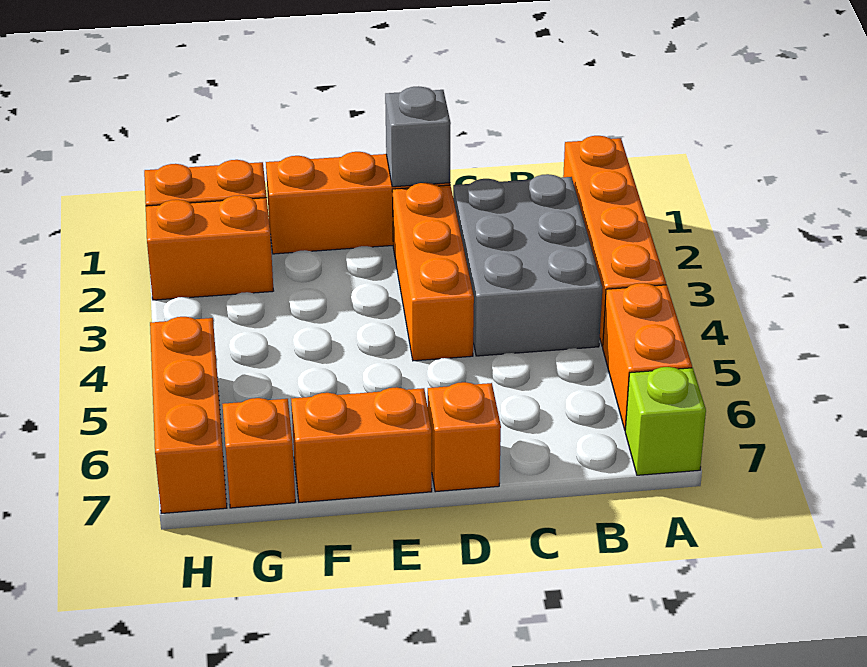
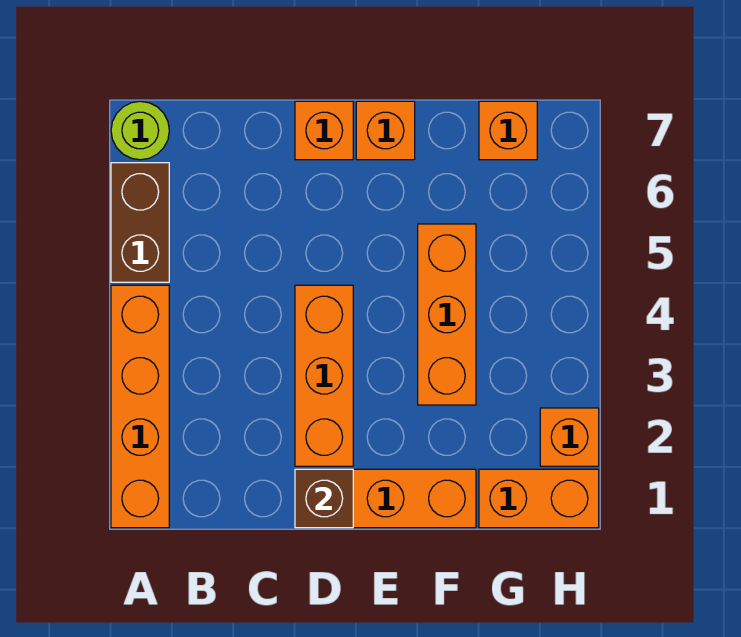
orange brick A5:A6 level 1 -> brown brick A5:A6 level 1
lime brick A7 level 1 -> lime round brick A7 level 1
grey brick B2:C4 level 1 -> none
grey brick D1 level 2 -> brown brick D1 level 2
orange brick E7:F7 level 1 -> orange brick E7 level 1
orange brick G2:H2 level 1 -> orange brick H2 level 1
orange brick H5:H7 level 1 -> orange brick F3:F5 level 1

